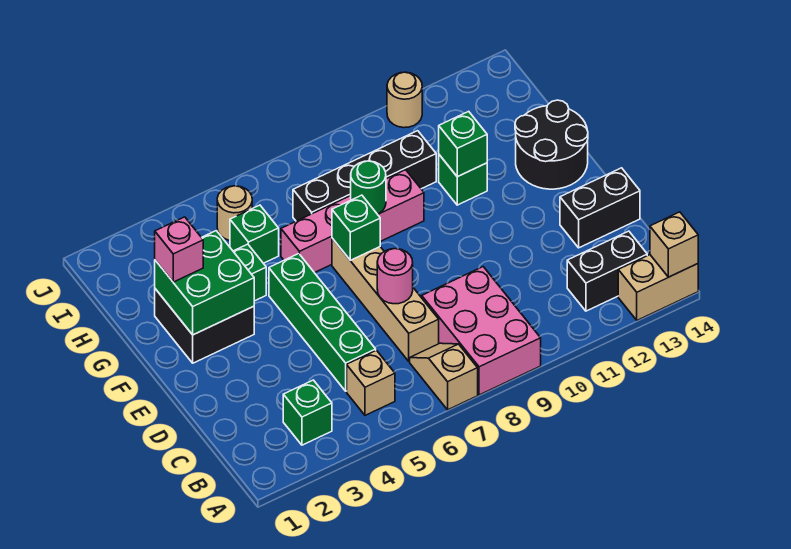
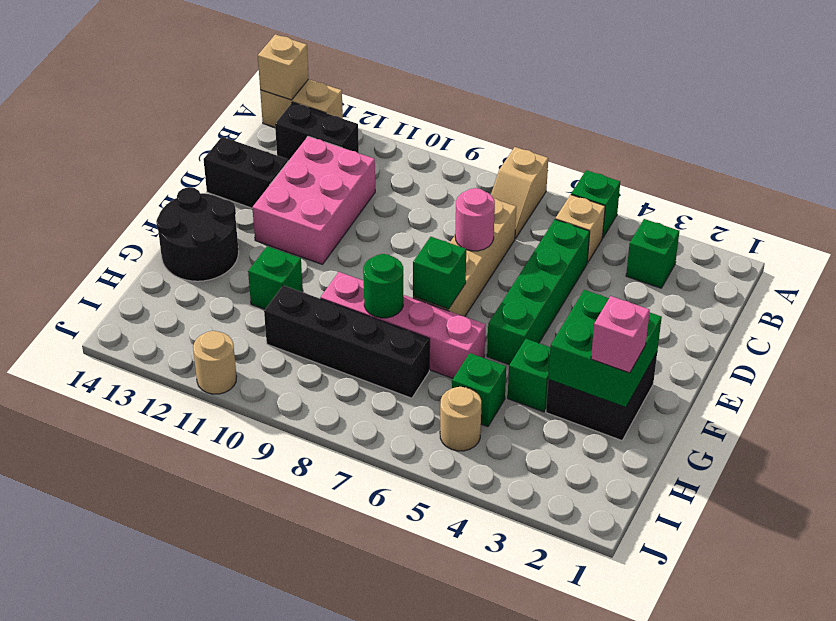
pink brick A8:C9 level 1 -> pink brick C11:E12 level 1
green brick G11 level 2 -> green brick A5 level 1

